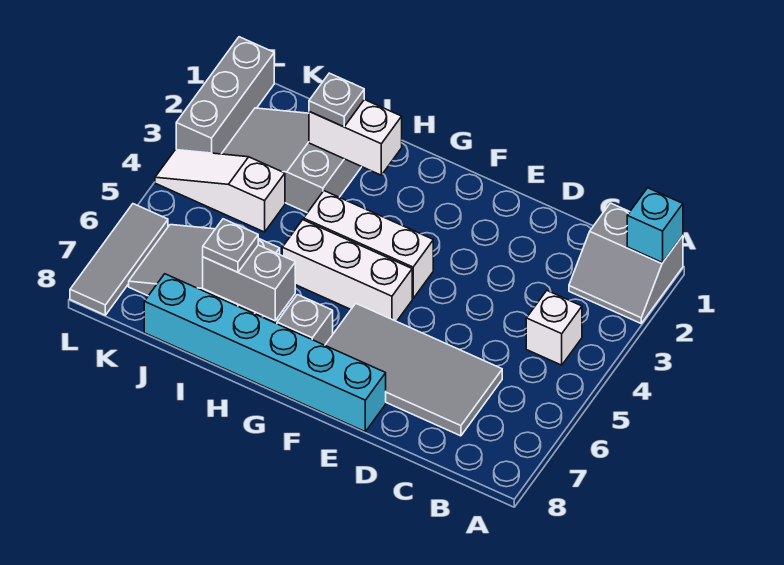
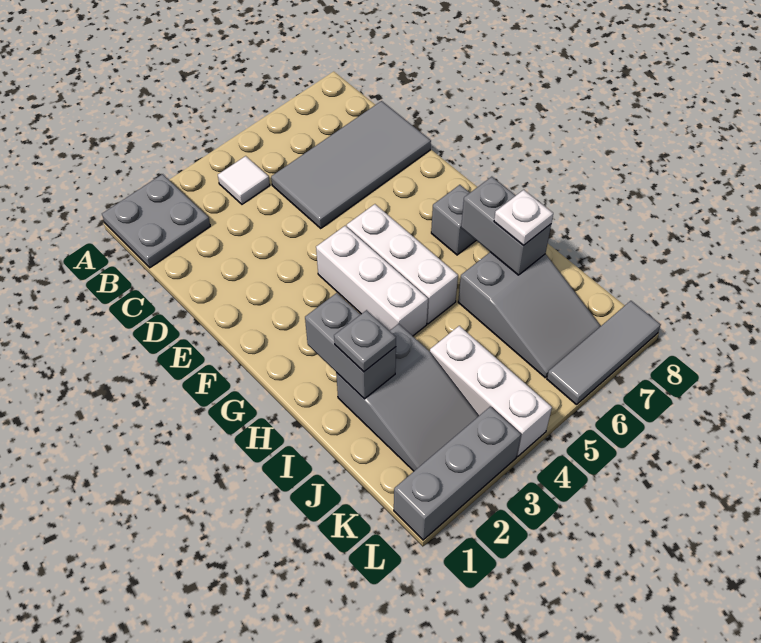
grey slope A1:B2 level 1 top 1 -> grey plate A1:B2 level 1
cyan brick A1 level 2 -> none
white brick B4 level 1 -> white tile B4 level 1
grey tile C6:F7 level 1 -> grey tile C5:D8 level 1
cyan brick E8:J8 level 1 -> none
white brick H2:I2 level 2 -> grey brick H2:I2 level 2
grey plate I7 level 3 -> white plate I7 level 3
white slope J4:L4 level 1 top J -> white brick J4:L4 level 1

